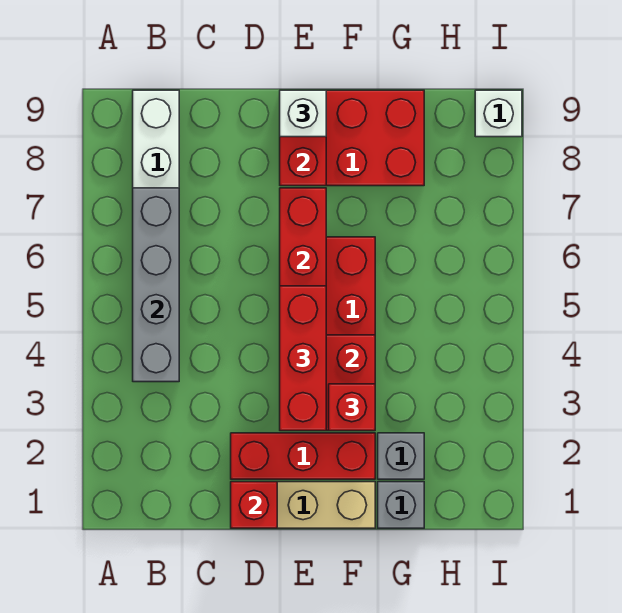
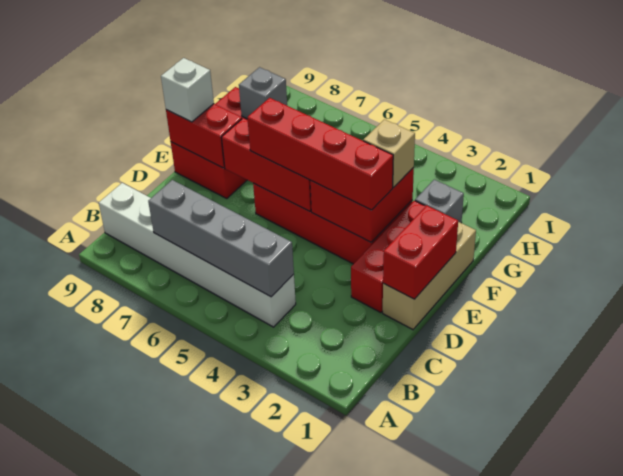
red brick D1 level 2 -> red brick D1:E1 level 2
red brick E3:E5 level 3 -> red brick E3:E6 level 3
red brick F3 level 3 -> tan brick F3 level 3
grey brick G1 level 1 -> grey brick G8 level 2
white brick I9 level 1 -> none

